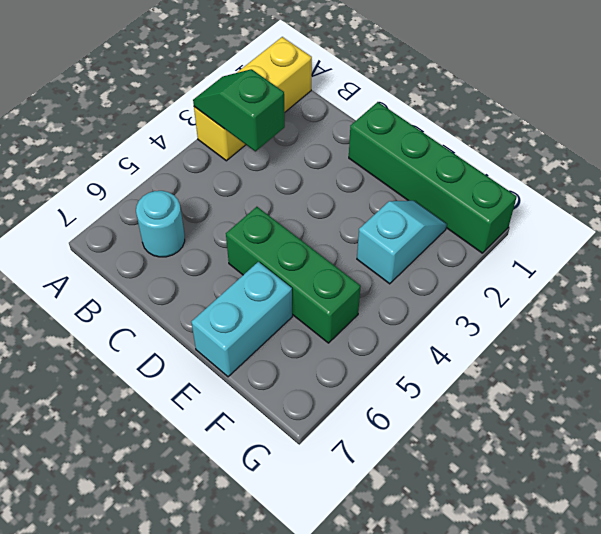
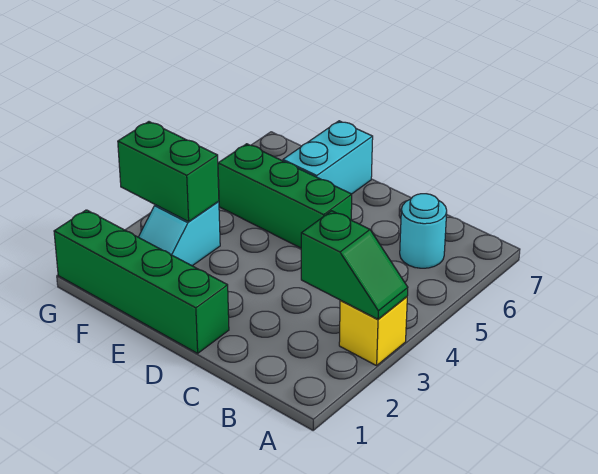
yellow brick A1:A3 level 1 -> yellow brick A3 level 1
none -> green brick F3:G3 level 2

